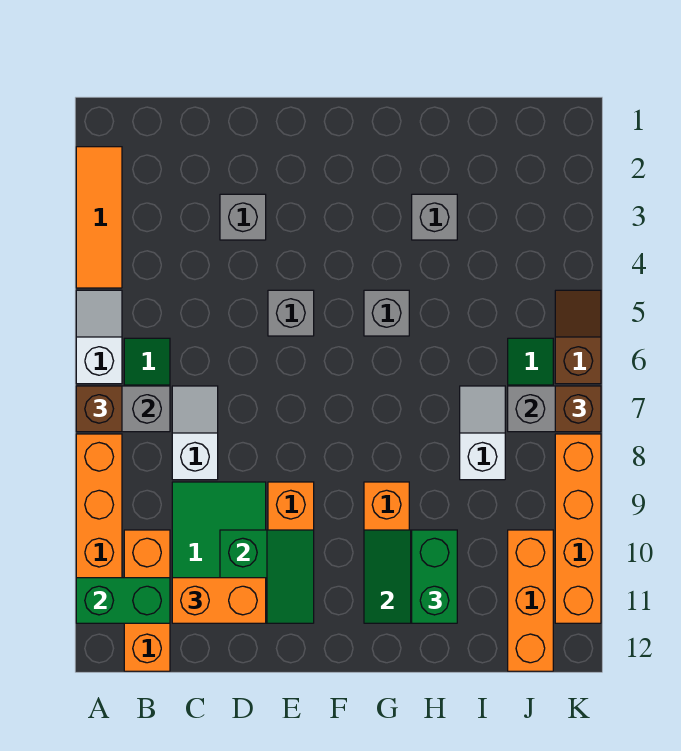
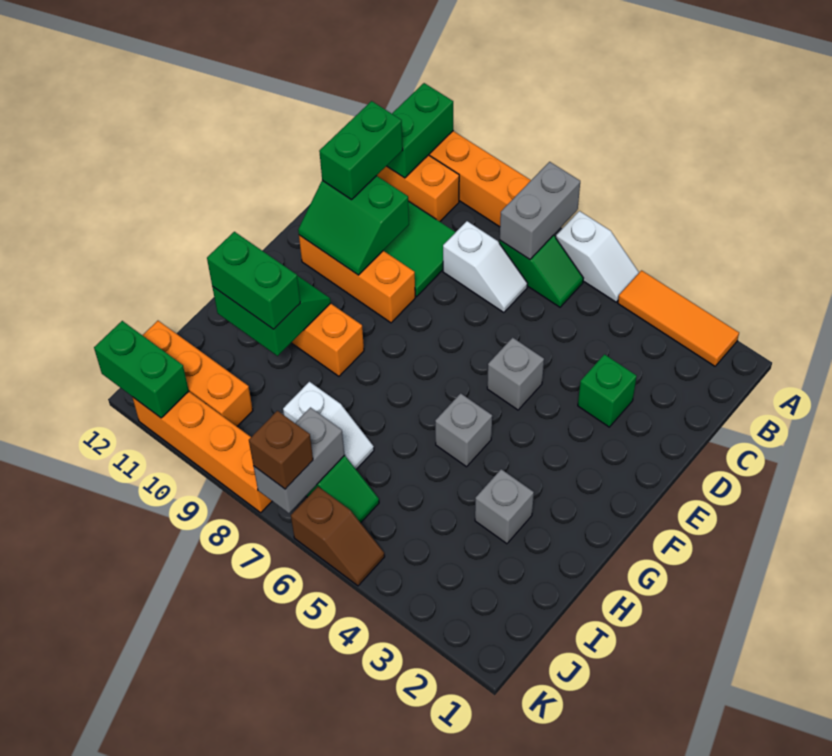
brown brick A7 level 3 -> none
orange brick C11:D11 level 3 -> green brick C11:D11 level 3
grey brick D3 level 1 -> green brick D3 level 1
none -> green brick K11:K12 level 2

